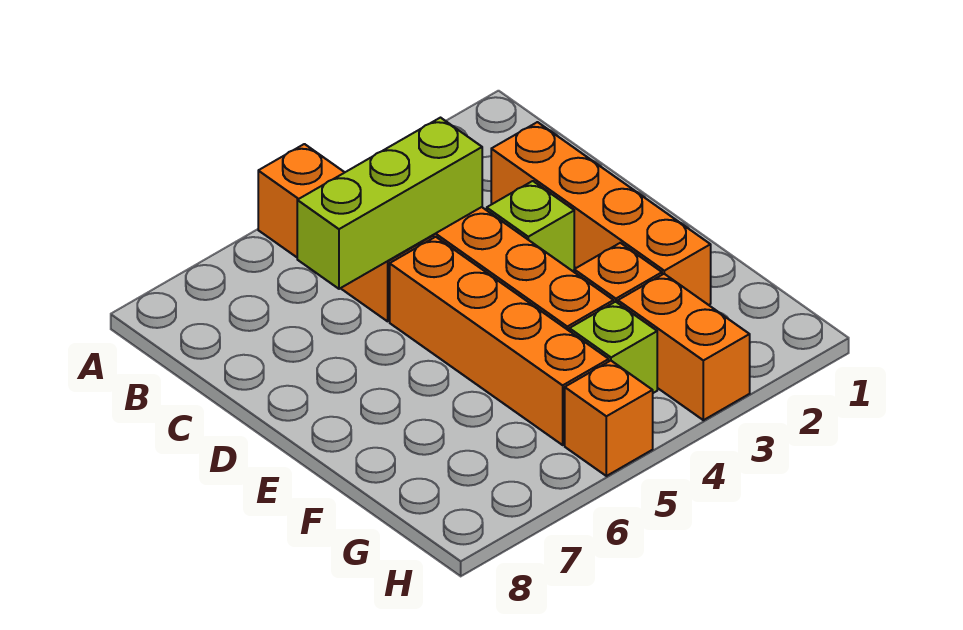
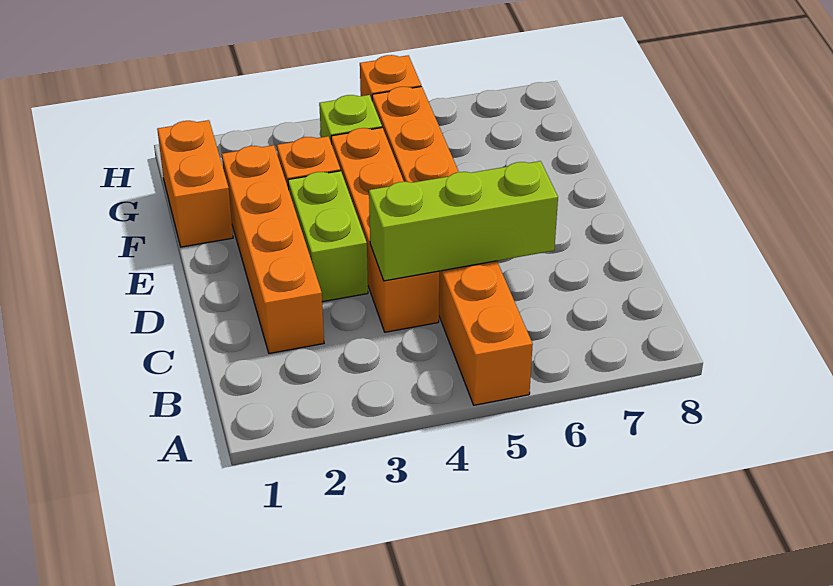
lime brick D3 level 1 -> lime brick D3:E3 level 1
orange brick G3:H3 level 1 -> orange brick F1:G1 level 1

